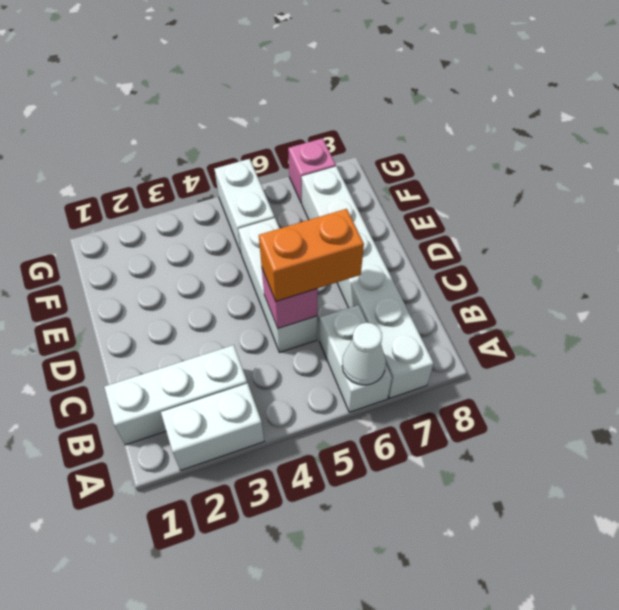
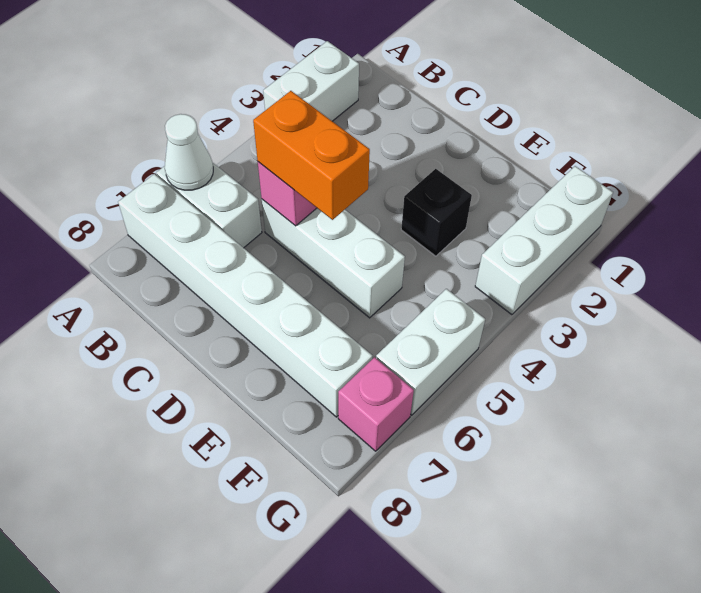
white brick B1:B3 level 1 -> white brick G1:G3 level 1
orange brick C5:C6 level 3 -> orange brick C5:D5 level 3
none -> black brick E3 level 1
white brick F5:G5 level 1 -> white brick G5:G6 level 1

